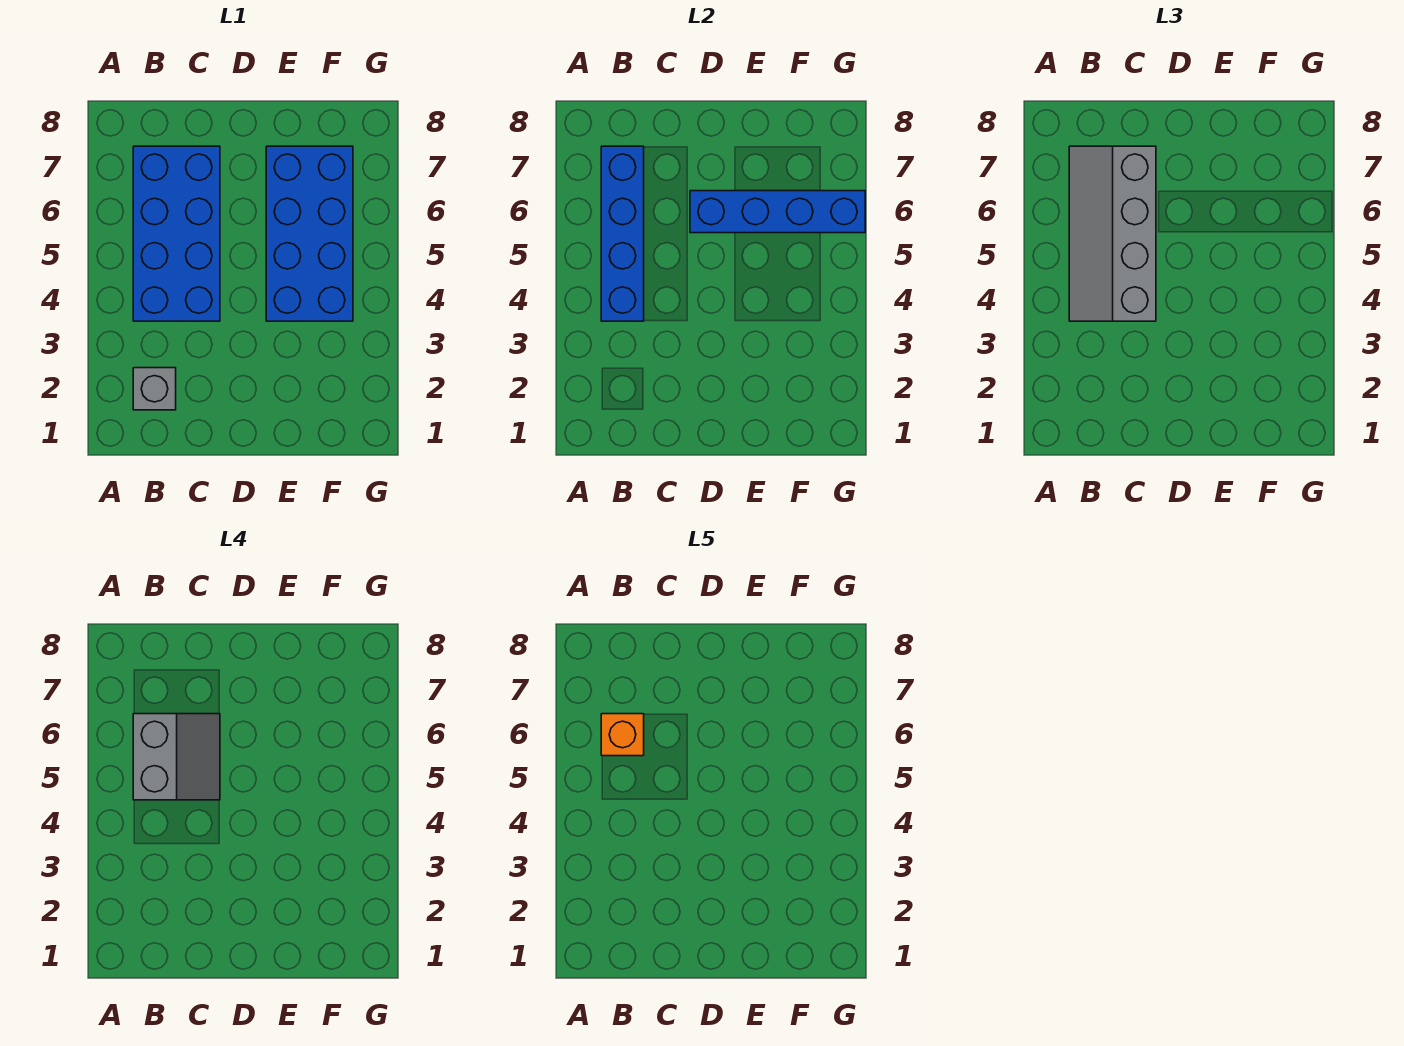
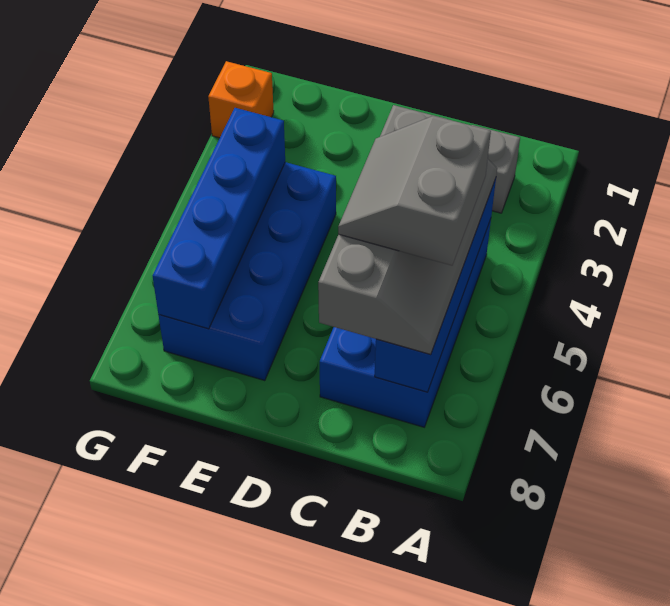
orange brick B6 level 5 -> orange brick G2 level 1
blue brick D6:G6 level 2 -> blue brick F4:F7 level 2

